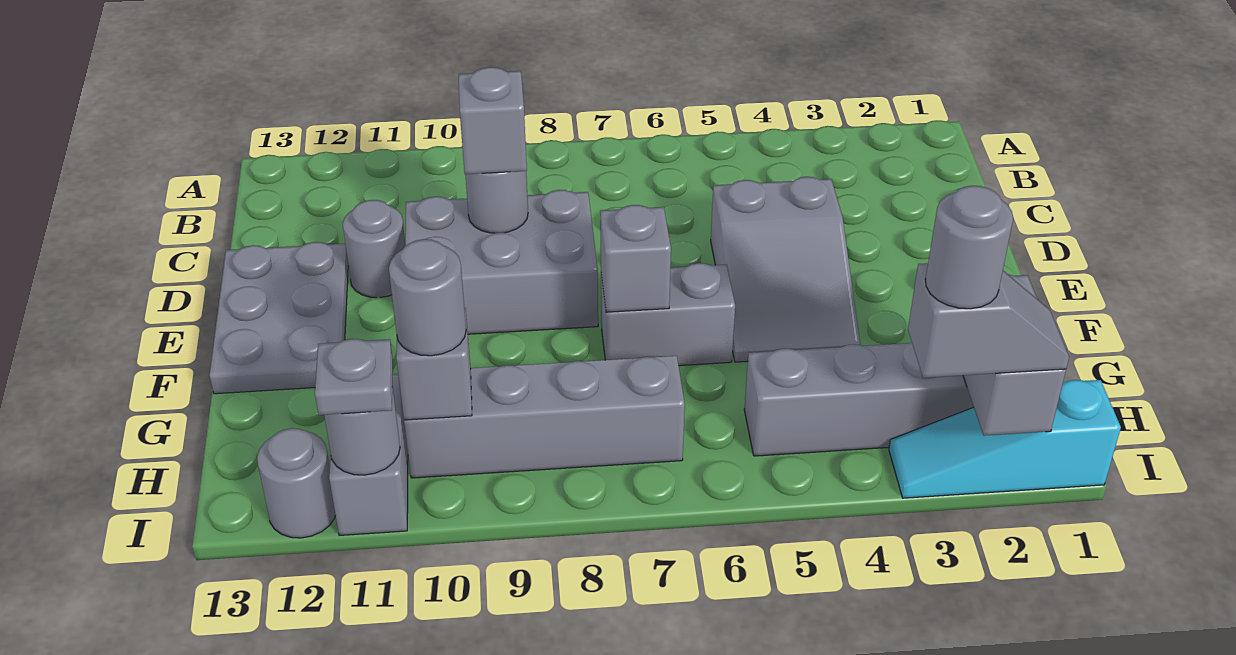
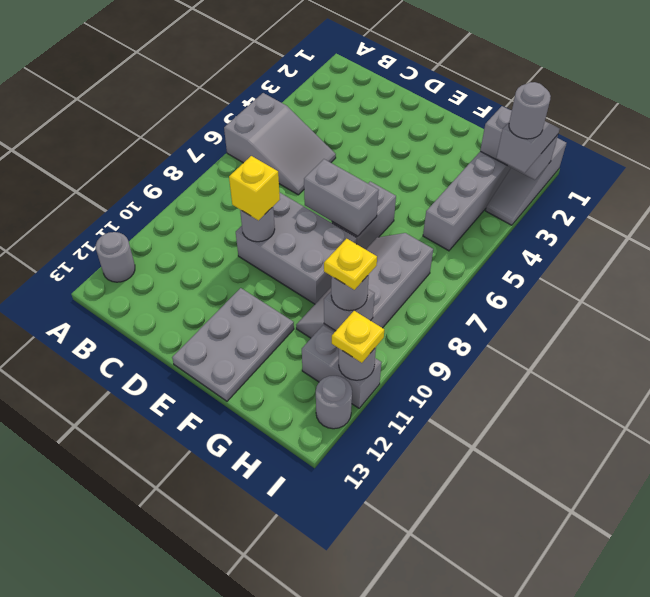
grey slope D4:F5 level 1 top D -> grey slope A5:C6 level 1 top A
grey brick D8:E10 level 1 -> grey brick D8:F9 level 1
grey brick D9 level 3 -> yellow brick D9 level 3
grey round brick D11 level 1 -> grey round brick A12 level 1
grey plate D12:F13 level 1 -> grey plate E11:F13 level 1
grey brick F7 level 2 -> grey brick E7:F7 level 2
none -> yellow plate H10 level 4
cyan slope I1:I3 level 1 top 1 -> grey slope I1:I3 level 1 top 1
grey plate I11 level 3 -> yellow plate I11 level 3

